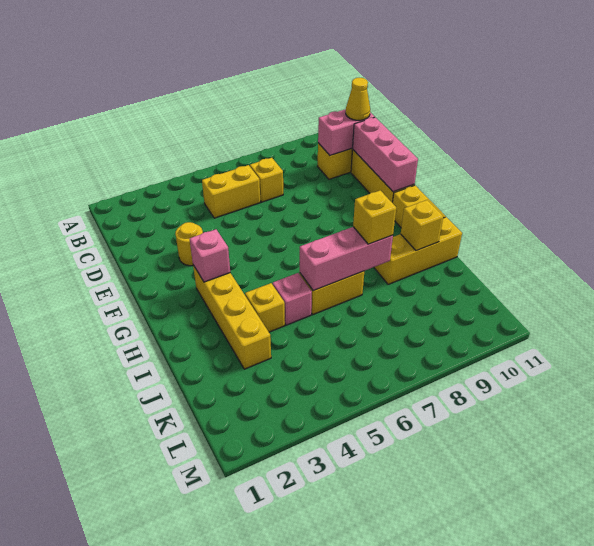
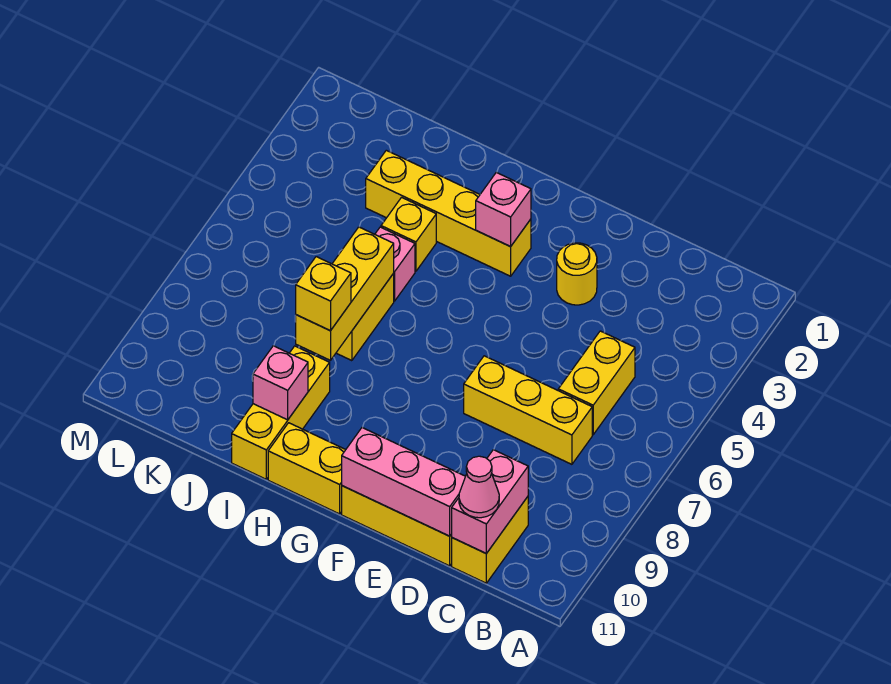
yellow brick C7 level 1 -> yellow brick C7:E7 level 1
yellow cone C11 level 3 -> pink cone C11 level 3
pink brick I6:I8 level 2 -> yellow brick I6:I8 level 2
yellow brick I10 level 2 -> pink brick I10 level 2

